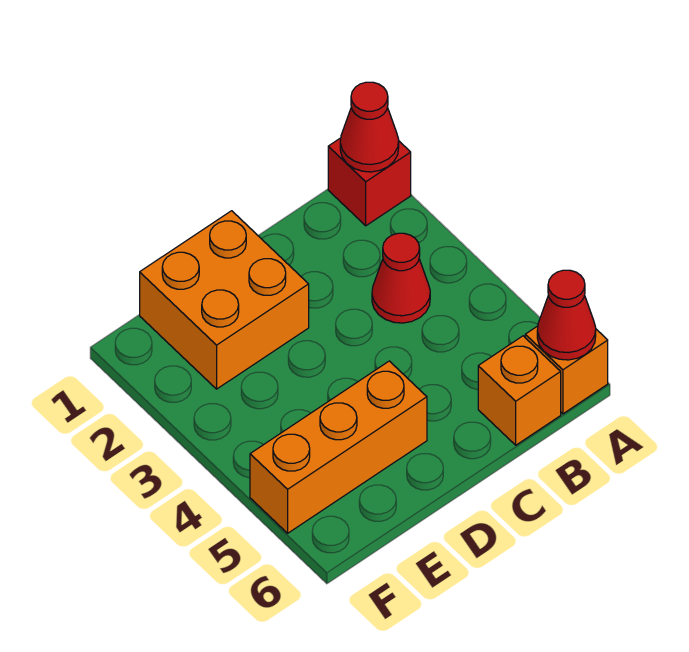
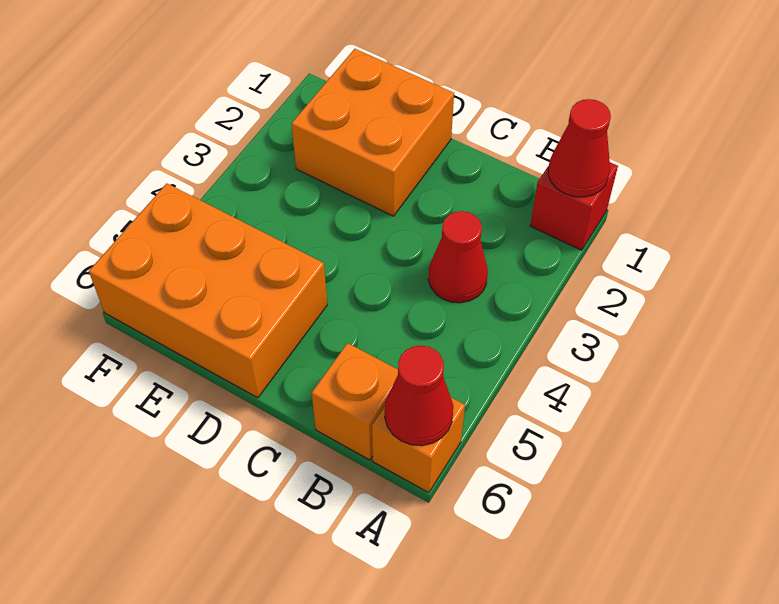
orange brick D5:F5 level 1 -> orange brick D5:F6 level 1

